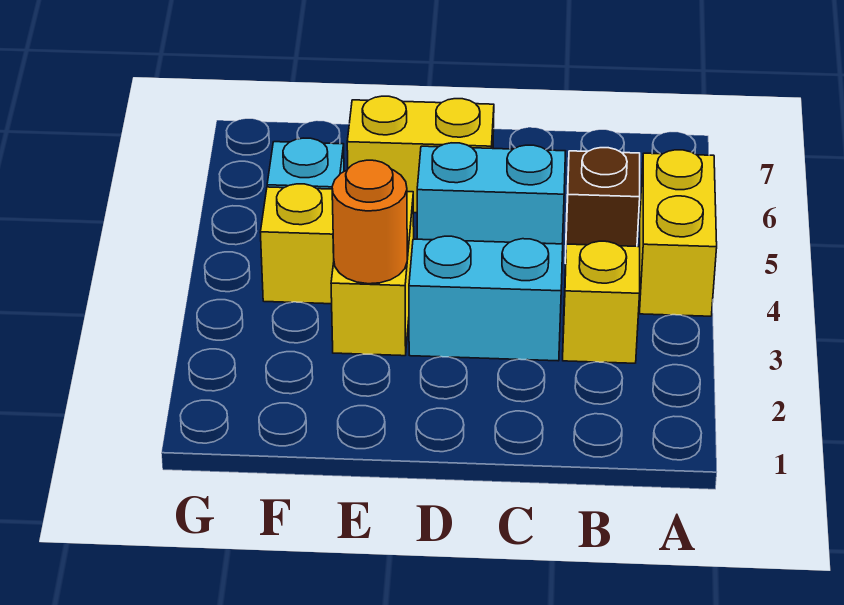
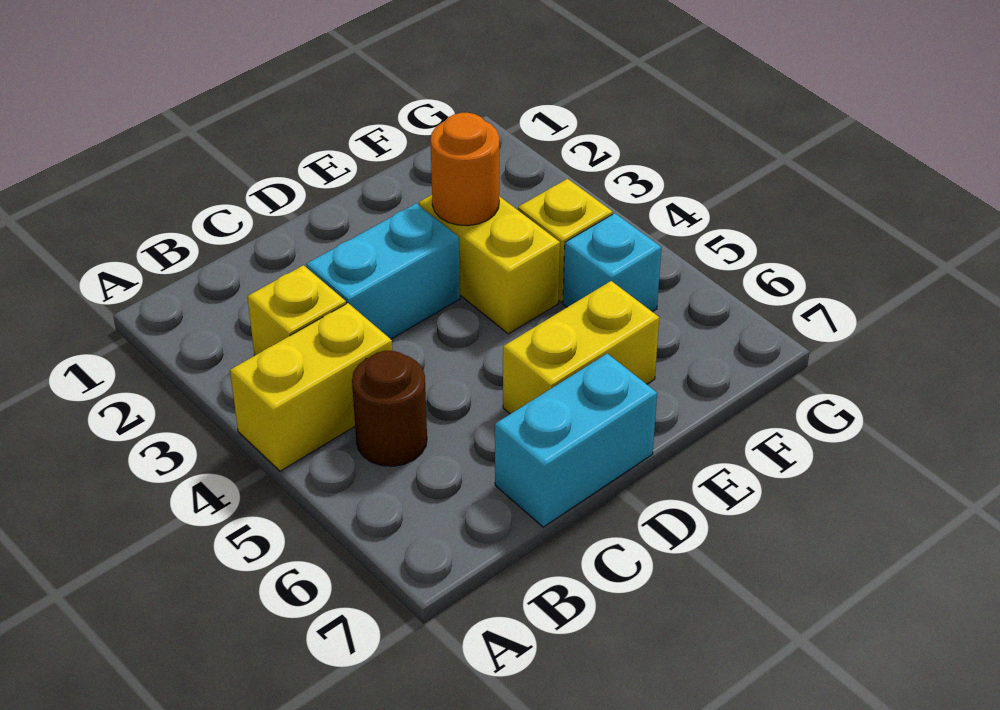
yellow brick A4:A5 level 1 -> yellow brick A4:B4 level 1
brown brick B5 level 1 -> brown round brick B5 level 1
cyan brick C5:D5 level 1 -> cyan brick C7:D7 level 1

